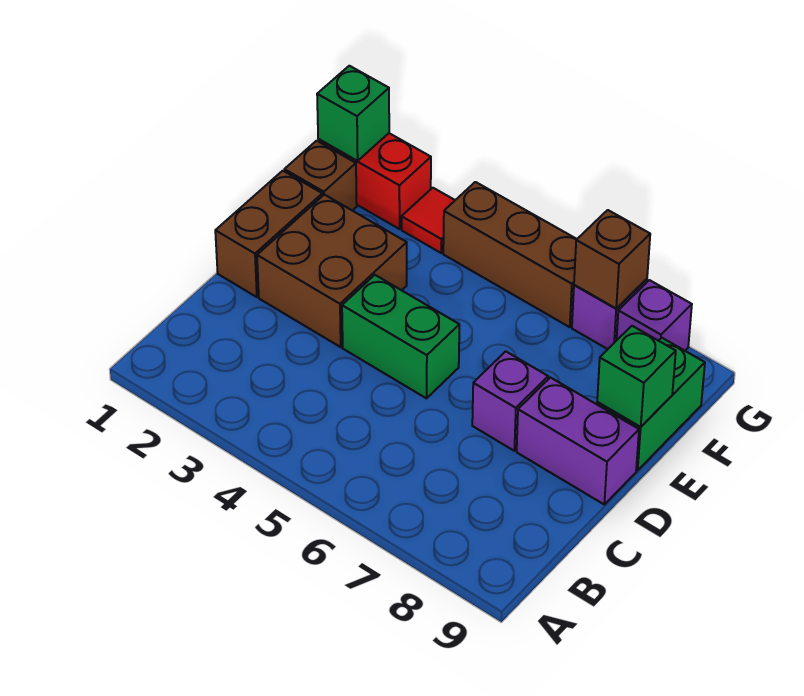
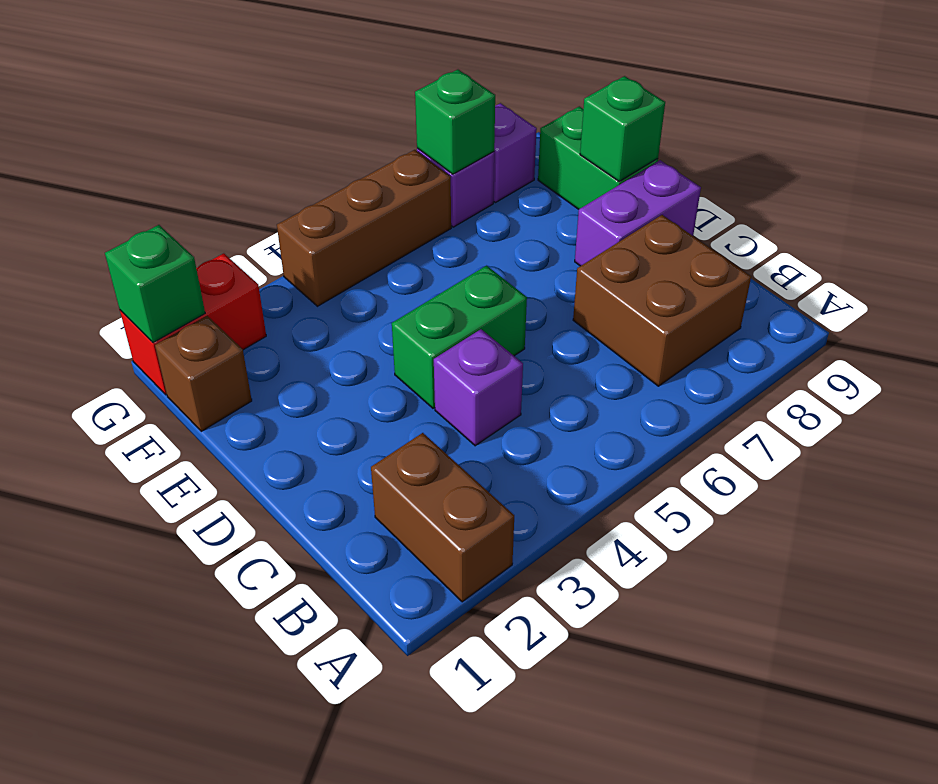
brown brick D1:E1 level 1 -> brown brick A2:B2 level 1
brown brick D2:E3 level 1 -> brown brick B7:C8 level 1
purple brick D7 level 1 -> purple brick C4 level 1
red tile G3 level 1 -> none
brown brick G7 level 2 -> green brick G7 level 2

